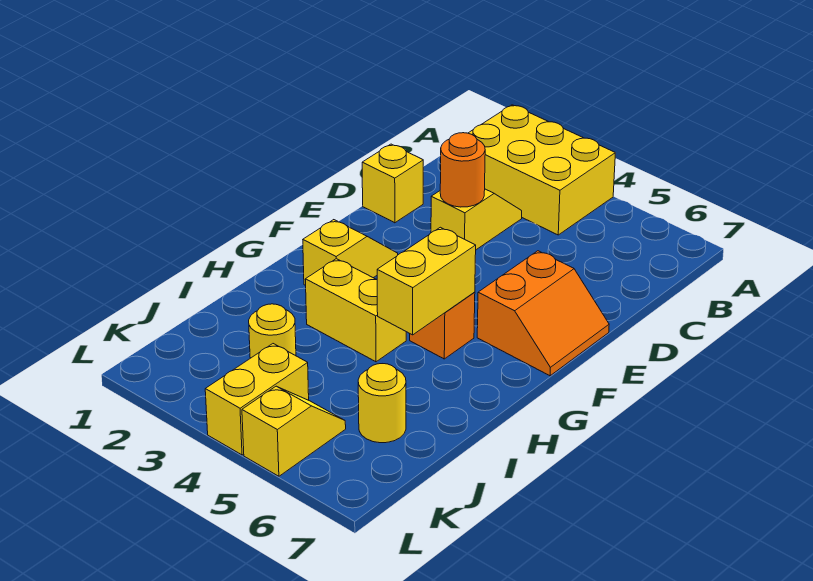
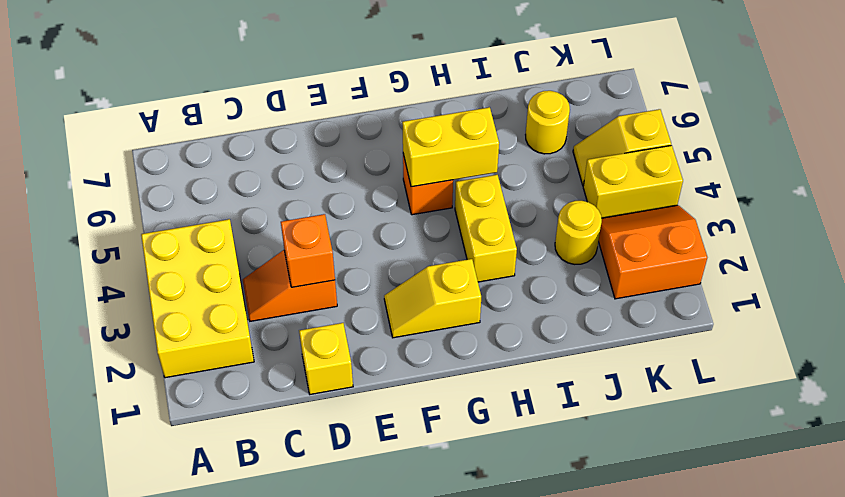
yellow slope C3:D3 level 1 top D -> orange slope C3:D3 level 1 top D
orange round brick D3 level 2 -> orange brick D3 level 2
orange slope E6:F7 level 1 top 6 -> orange slope K2:L3 level 1 top 2

